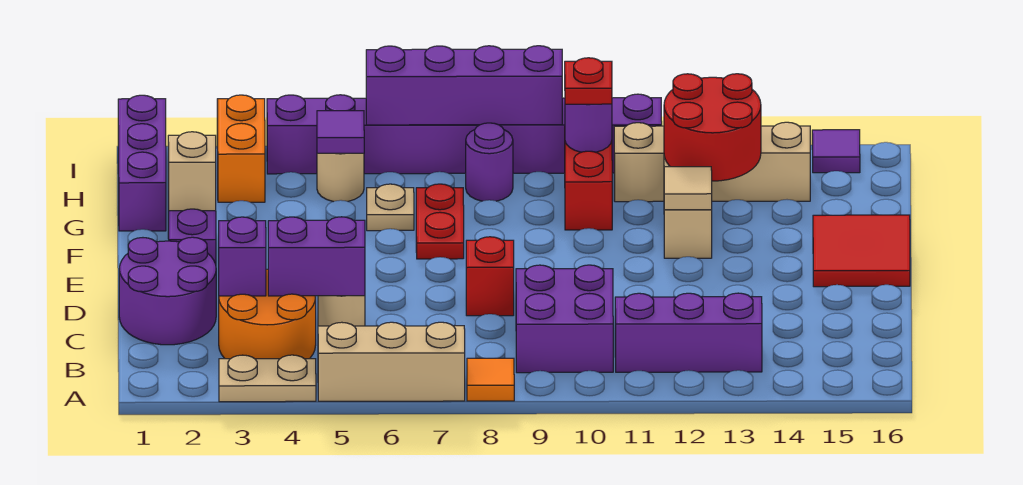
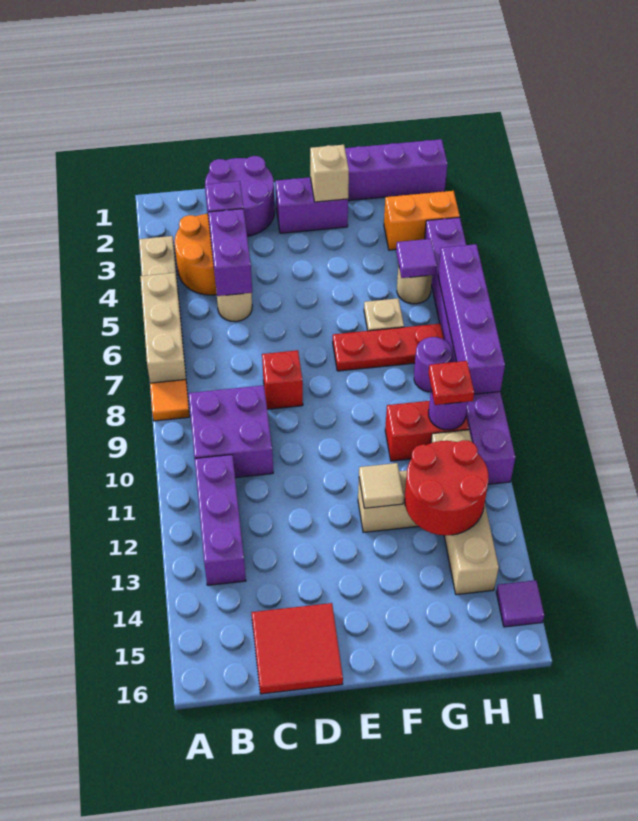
red tile E15:F16 level 1 -> red tile C15:D16 level 1
red plate F7:G7 level 1 -> red plate F7:H7 level 1

